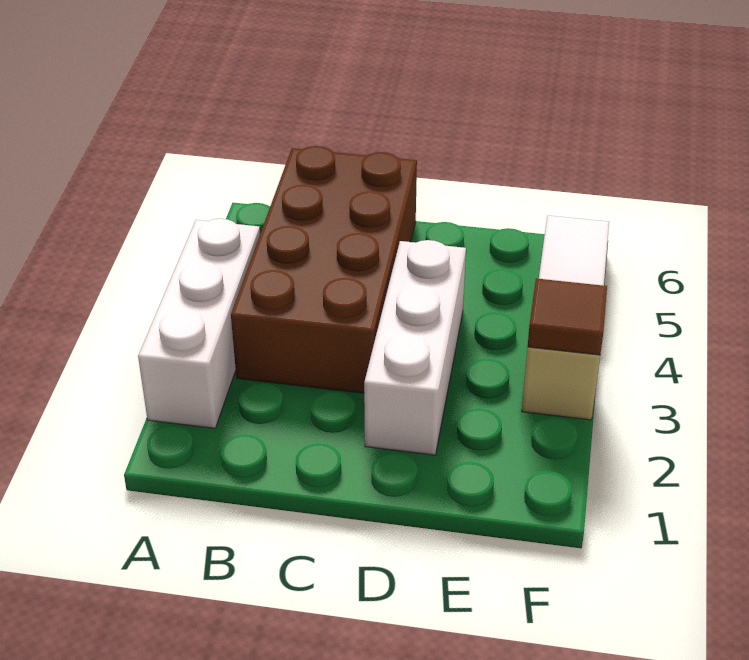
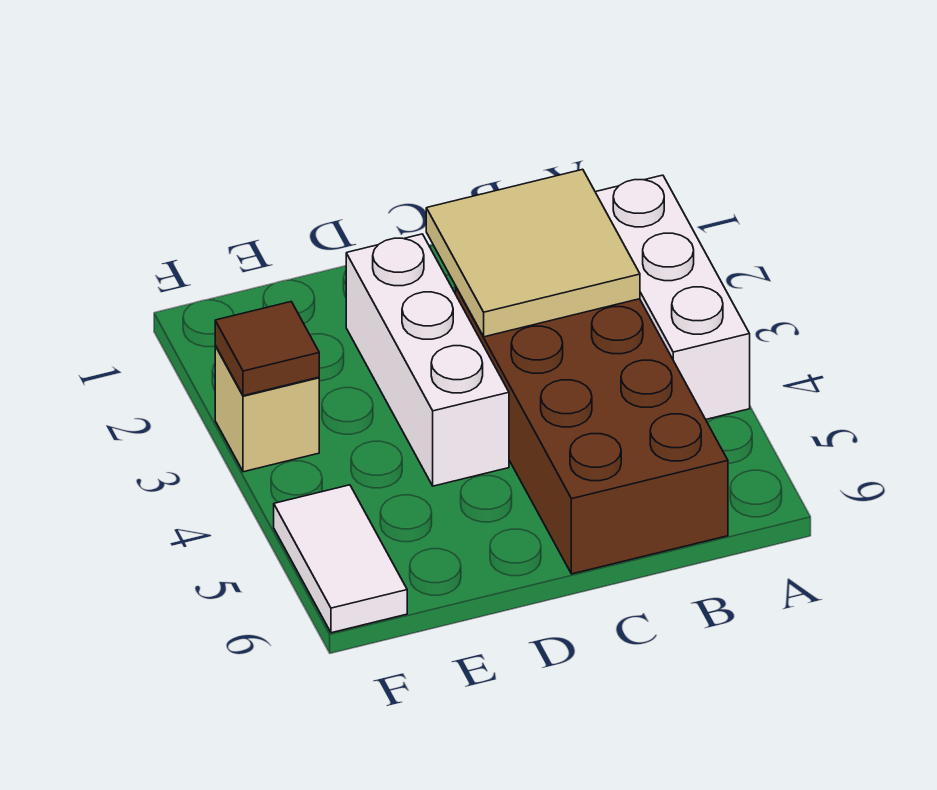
none -> tan tile B2:C3 level 2

